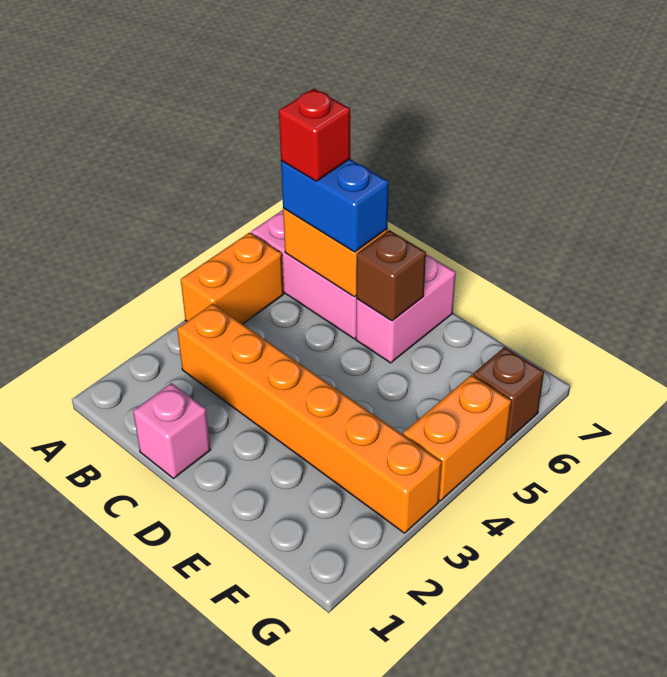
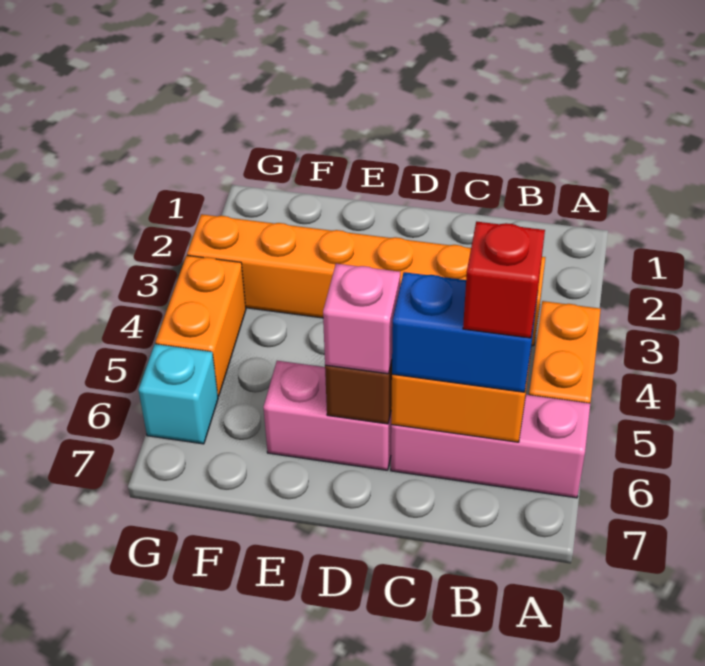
pink brick C1 level 1 -> pink brick D6 level 3
pink brick D6:D7 level 1 -> pink brick D6:E6 level 1
brown brick G6 level 1 -> cyan brick G6 level 1

